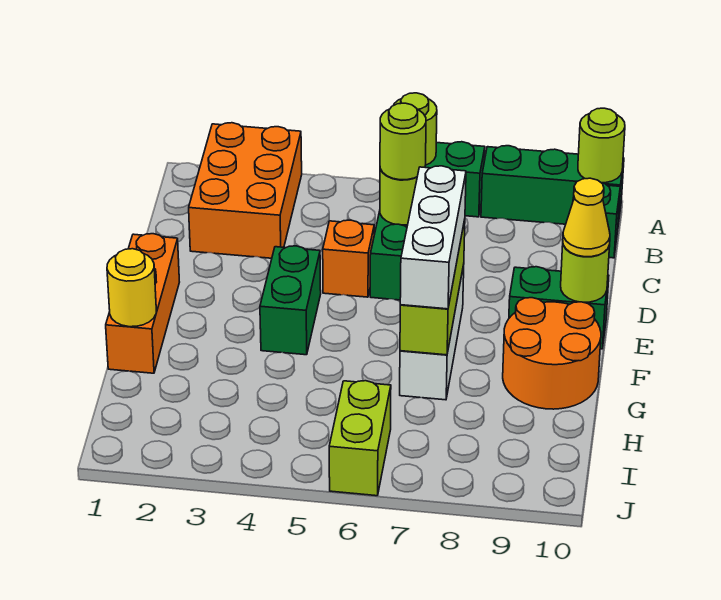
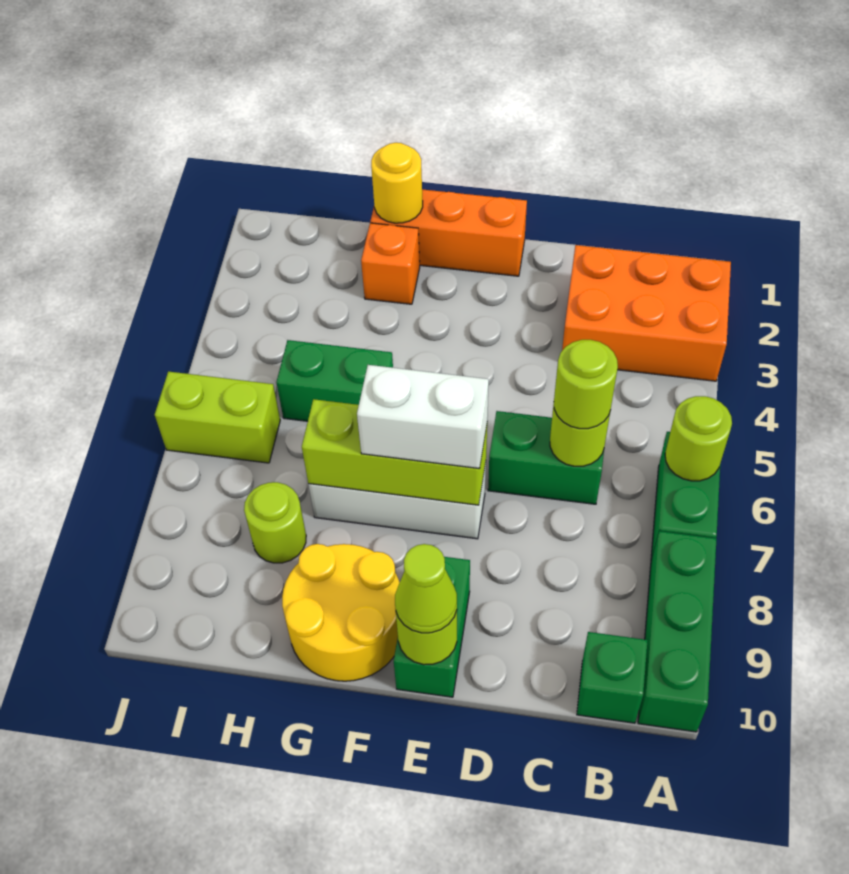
lime round brick A10 level 2 -> lime round brick H8 level 1
orange brick D5 level 1 -> orange brick G2 level 1
green brick E4:F4 level 1 -> green brick G5:H5 level 1
white brick E7:G7 level 3 -> white brick E7:F7 level 3
yellow cone E10 level 3 -> lime cone E10 level 3
orange round brick F9:G10 level 1 -> yellow round brick F9:G10 level 1

